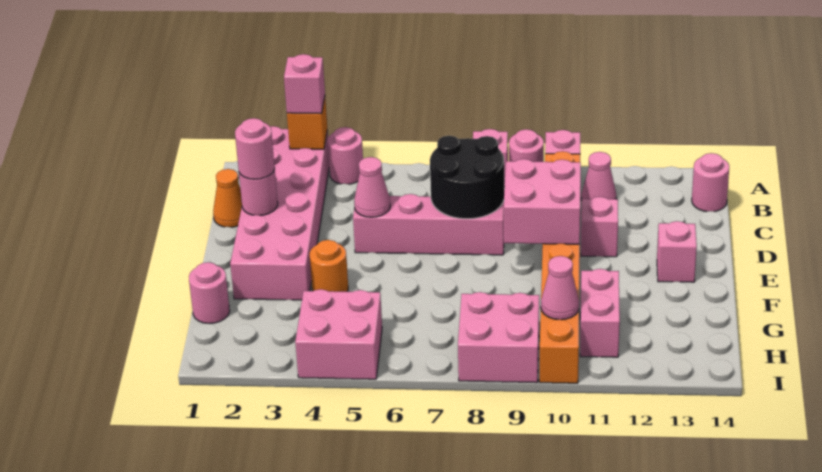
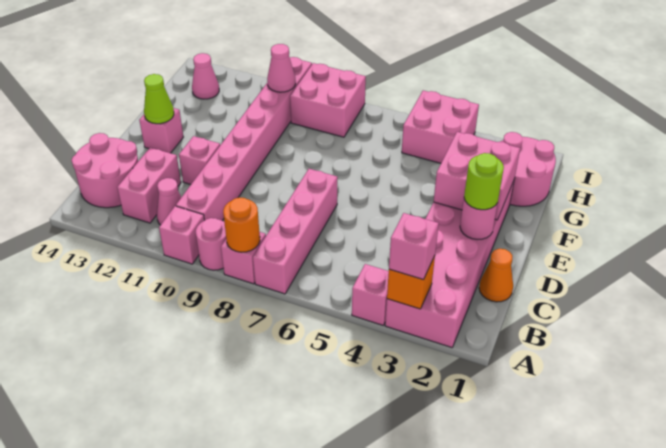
pink round brick A4 level 1 -> pink brick A4 level 1
orange brick B10:I10 level 1 -> pink brick B10:I10 level 1
pink round brick B14 level 1 -> pink round brick B13:C14 level 1
black round brick C7:D8 level 2 -> none
pink round brick D2 level 3 -> lime round brick D2 level 3
pink brick D5:D8 level 1 -> pink brick A7:D7 level 1
pink cone D5 level 2 -> pink cone H13 level 1
pink brick D9:E10 level 2 -> pink brick E2:F3 level 2
none -> lime cone E13 level 2
orange round brick F4 level 1 -> orange round brick A8 level 2
pink round brick G1 level 1 -> pink round brick G1:H2 level 1
pink brick G11:H11 level 1 -> pink brick B12:C12 level 1

